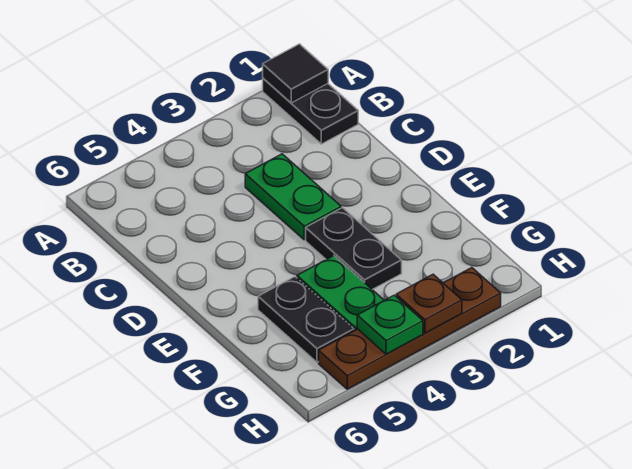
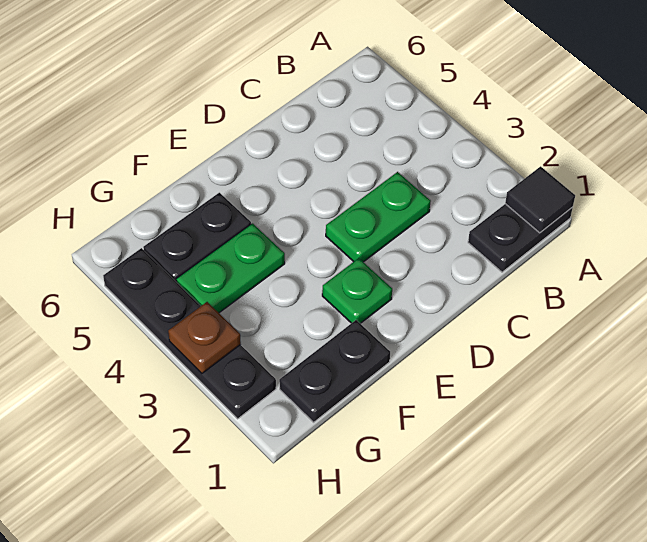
black plate E3:F3 level 1 -> black plate F1:G1 level 1
brown plate H2:H5 level 1 -> black plate H2:H5 level 1
green plate H4 level 2 -> green plate E2 level 1

